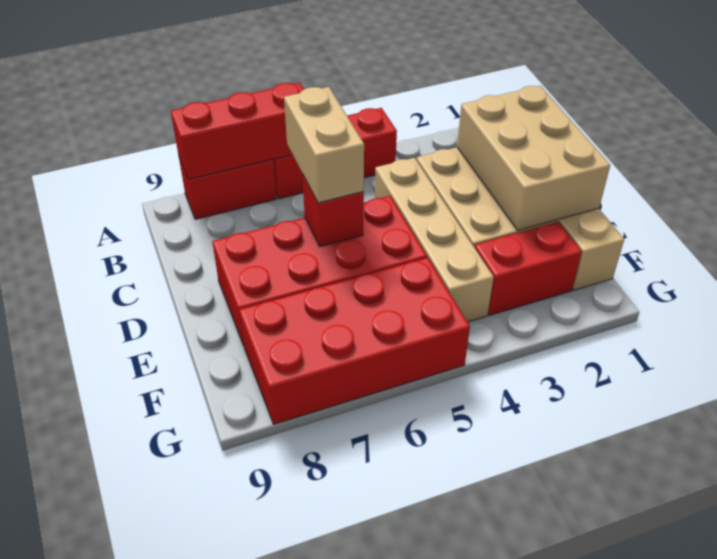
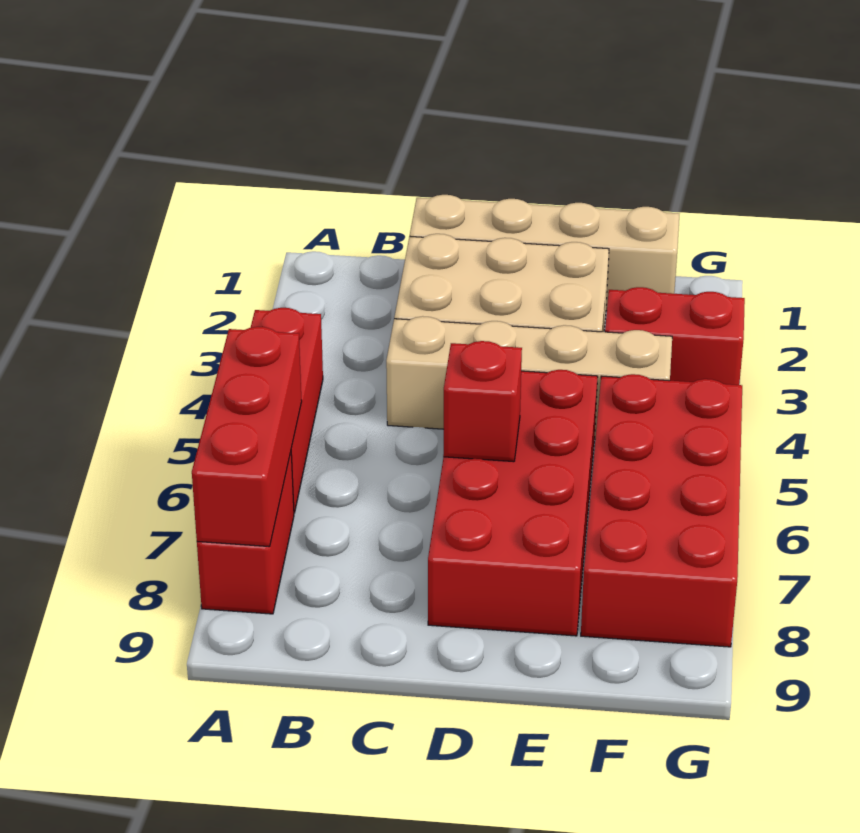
tan brick C1:E2 level 2 -> none
tan brick C6:D6 level 3 -> none
red brick F2:F3 level 1 -> red brick F3:G3 level 1

